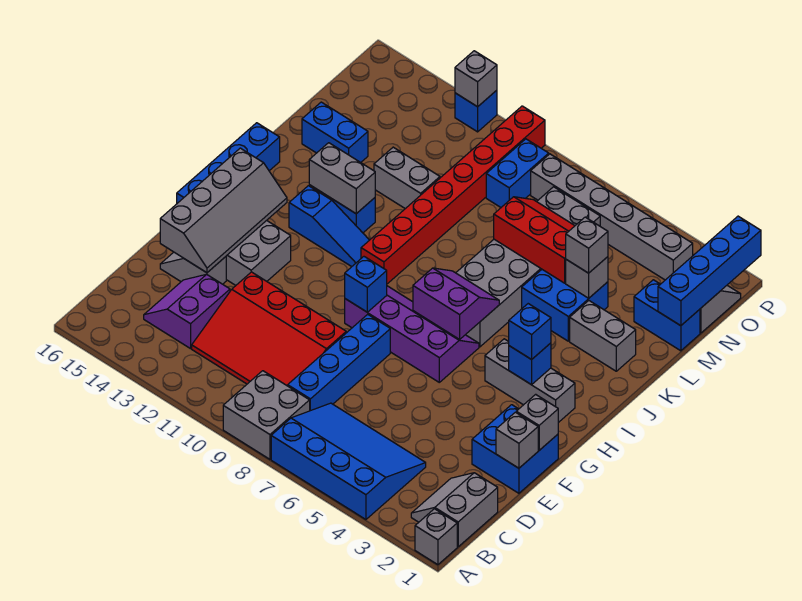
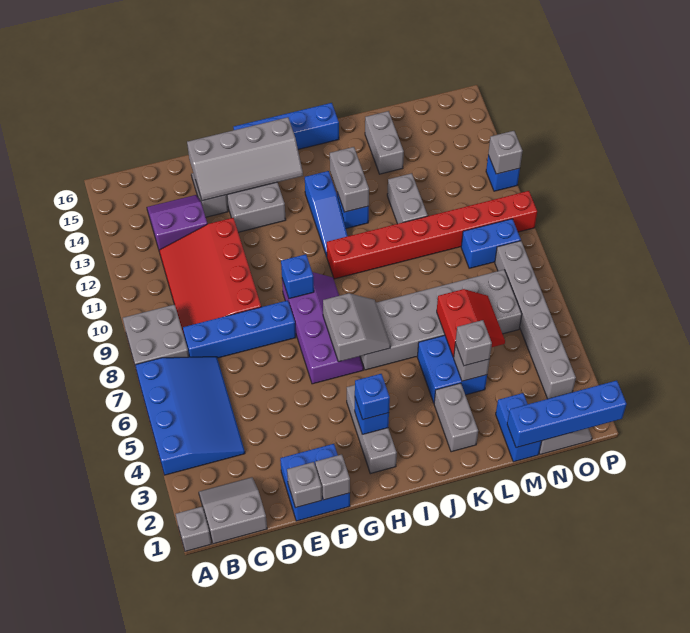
purple slope H6:I7 level 2 top H -> grey slope H6:I7 level 2 top H
red slope L5:M7 level 2 top L -> red slope L5:M6 level 2 top L
blue brick L14:L15 level 1 -> grey brick L14:L15 level 1

